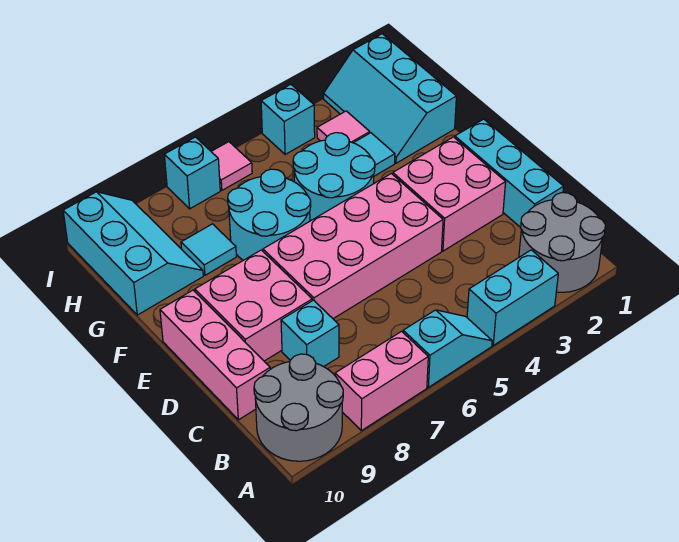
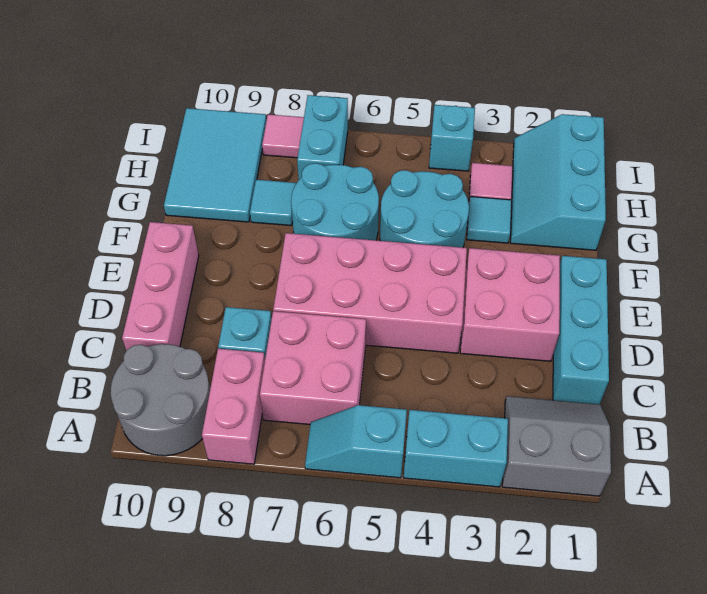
grey round brick A1:B2 level 1 -> grey slope A1:B2 level 1 top A
cyan slope A5:A6 level 1 top 6 -> cyan slope A5:A6 level 1 top 5
pink brick A7:A8 level 1 -> pink brick A8:B8 level 1
pink brick D8:E9 level 1 -> pink brick B6:C7 level 1
cyan slope G9:I10 level 1 top 10 -> cyan tile G9:I10 level 1
pink tile I6 level 1 -> pink tile I8 level 1
cyan brick I7 level 1 -> cyan brick H7:I7 level 1

